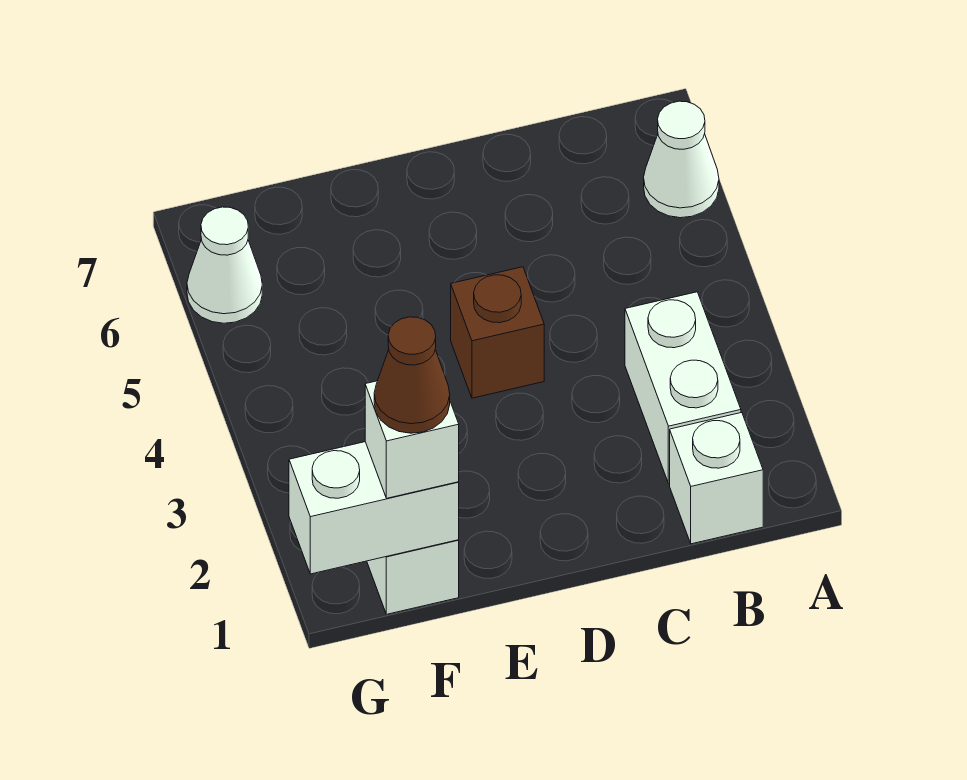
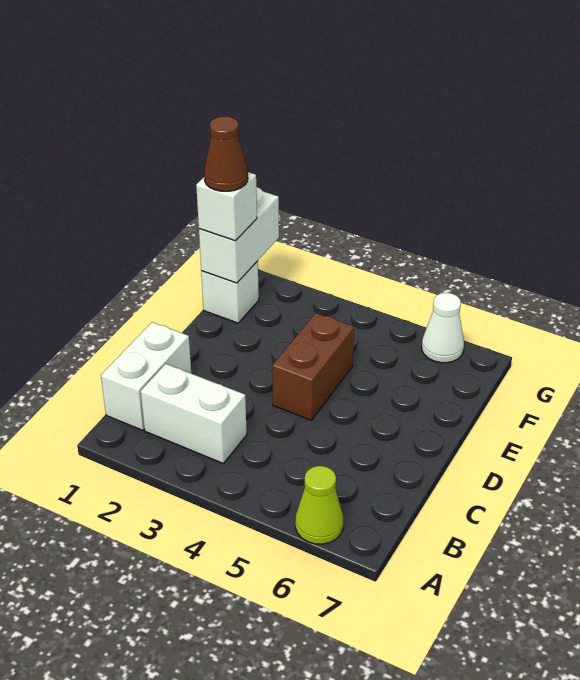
white cone A6 level 1 -> lime cone A6 level 1
white brick B1 level 1 -> white brick B1:C1 level 1
brown brick D4 level 1 -> brown brick D4:E4 level 1

